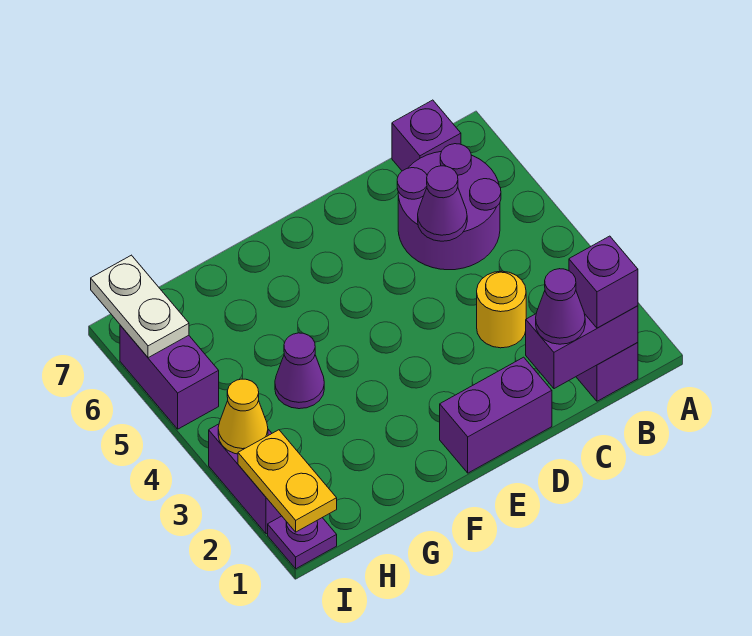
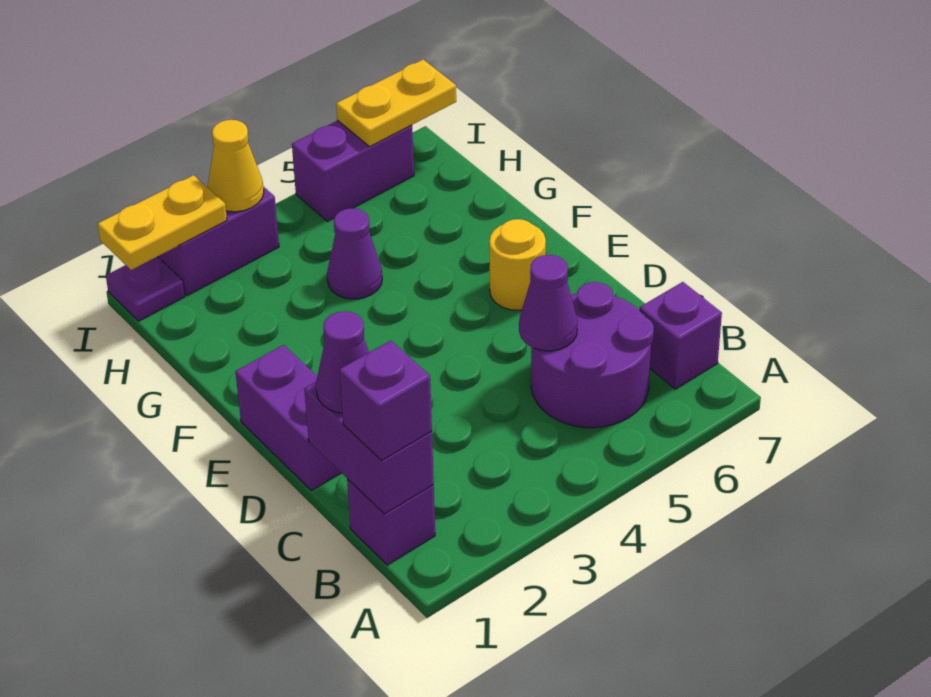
yellow round brick C3 level 1 -> yellow round brick E6 level 1
white plate I6:I7 level 2 -> yellow plate I6:I7 level 2

